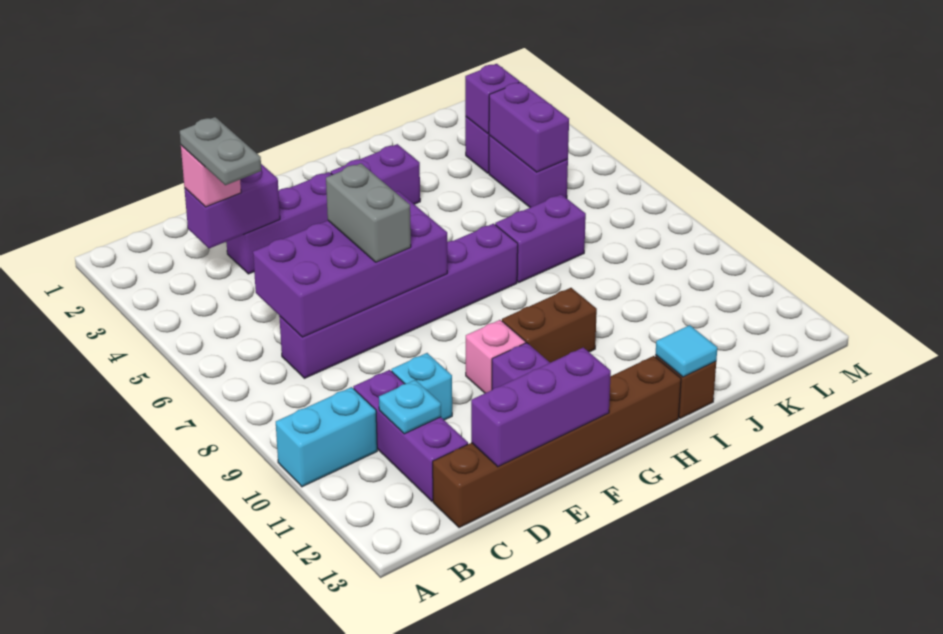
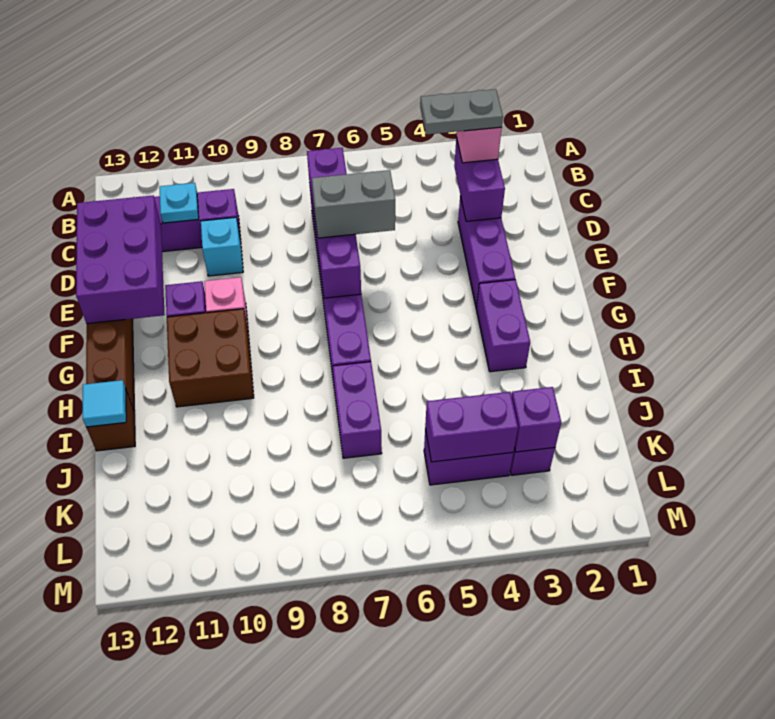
cyan brick A10:B10 level 1 -> none
purple brick C6:F7 level 2 -> purple brick C7:F7 level 2
purple brick D13:F13 level 2 -> purple brick D12:F13 level 2
brown brick G10:H10 level 1 -> brown brick G10:H11 level 1

